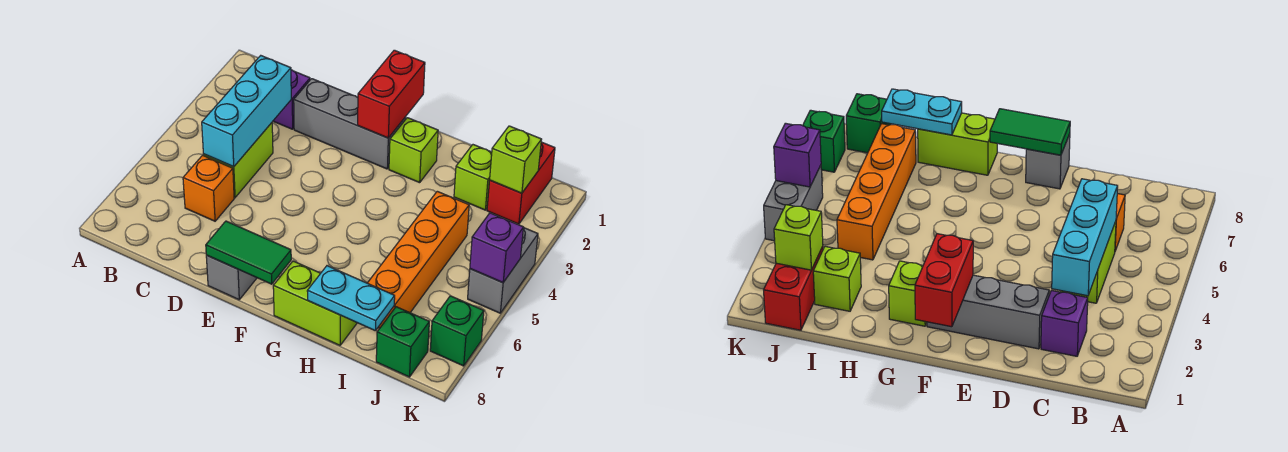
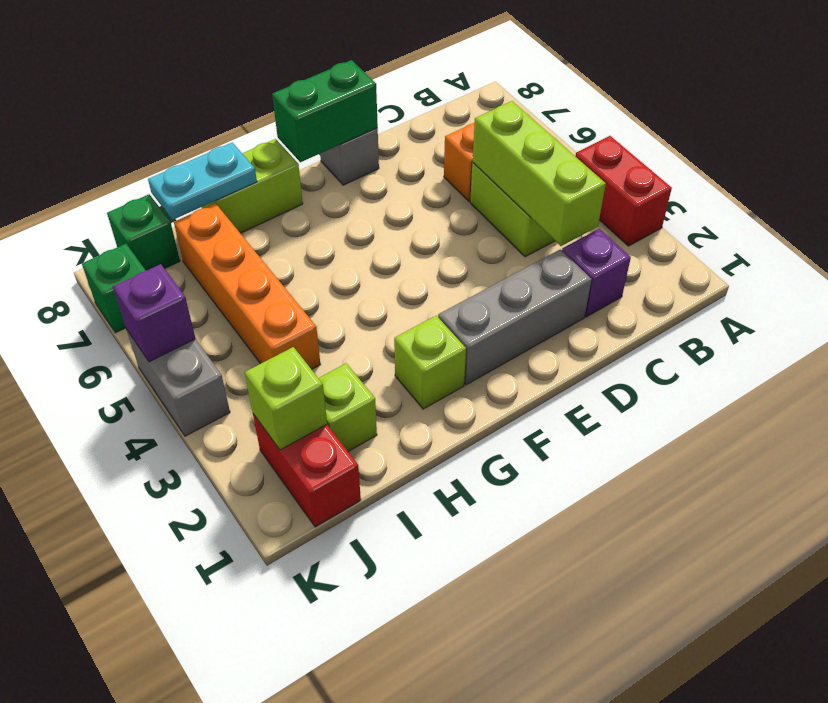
cyan brick C3:C5 level 2 -> lime brick C3:C5 level 2
green tile E8:F8 level 2 -> green brick E8:F8 level 2
red brick F1:F2 level 2 -> red brick A3:A4 level 1

